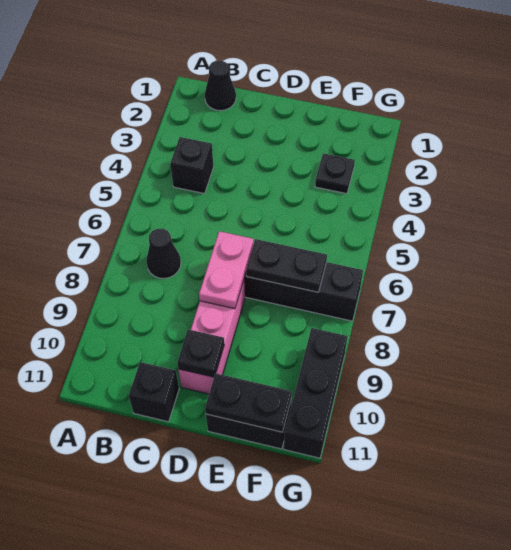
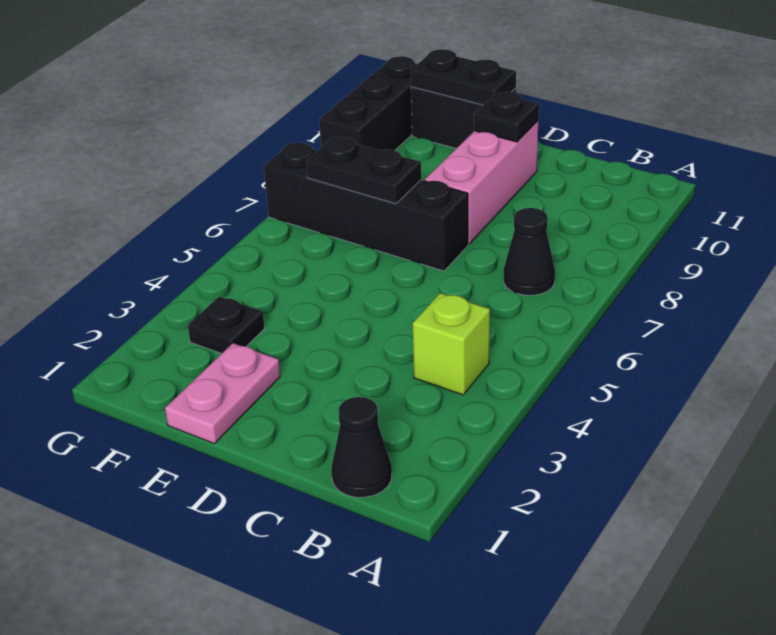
black brick B4 level 1 -> lime brick B4 level 1
black brick C11 level 1 -> none
pink plate D7:D8 level 2 -> pink plate E1:E2 level 1

